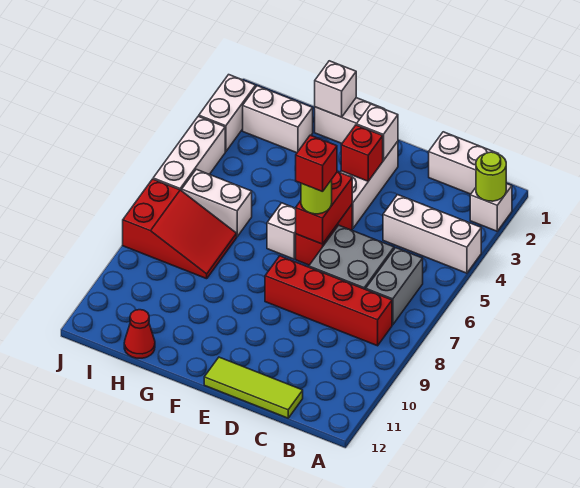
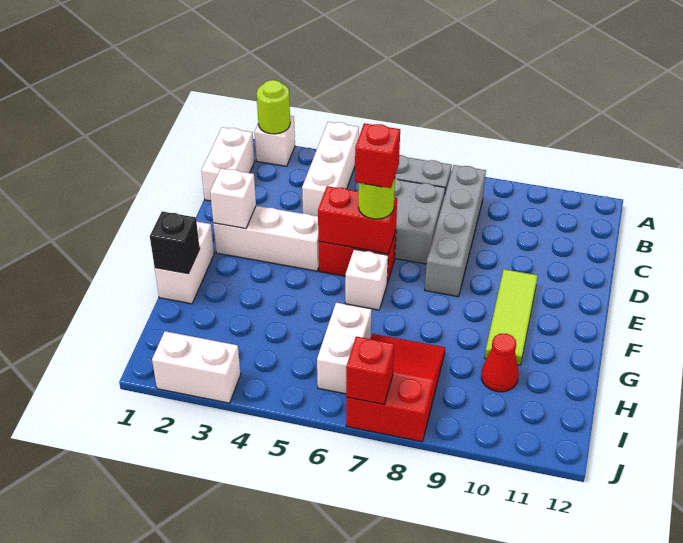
red brick B8:E8 level 1 -> grey brick B8:E8 level 1
lime tile C12:E12 level 1 -> lime tile E10:G10 level 1
red brick E3 level 2 -> red brick J7 level 2
white brick G1 level 2 -> black brick G1 level 2
white brick H2:I2 level 1 -> none
red cone H12 level 1 -> red cone H10 level 1
white brick J4:J6 level 1 -> none

